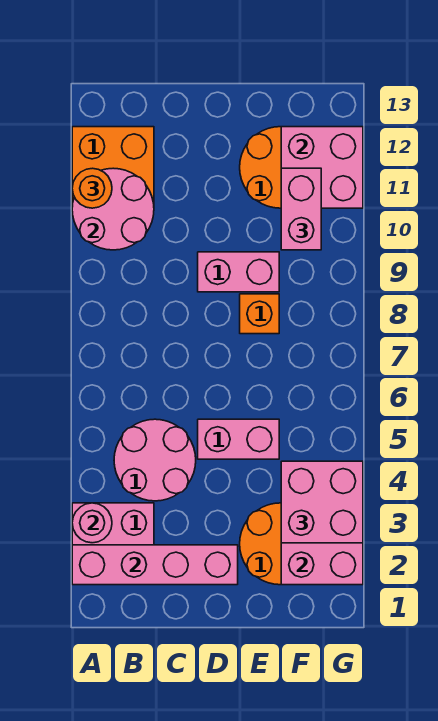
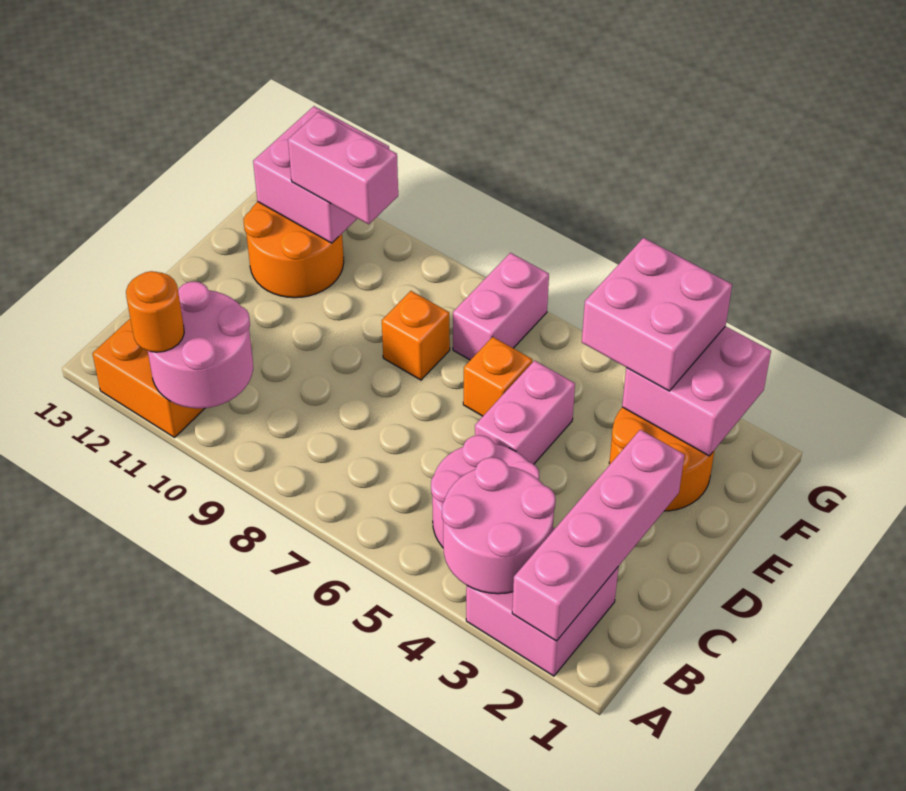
pink round brick A3 level 2 -> pink round brick A3:B4 level 2
pink brick D9:E9 level 1 -> pink brick F7:G7 level 1
none -> orange brick E6 level 1

